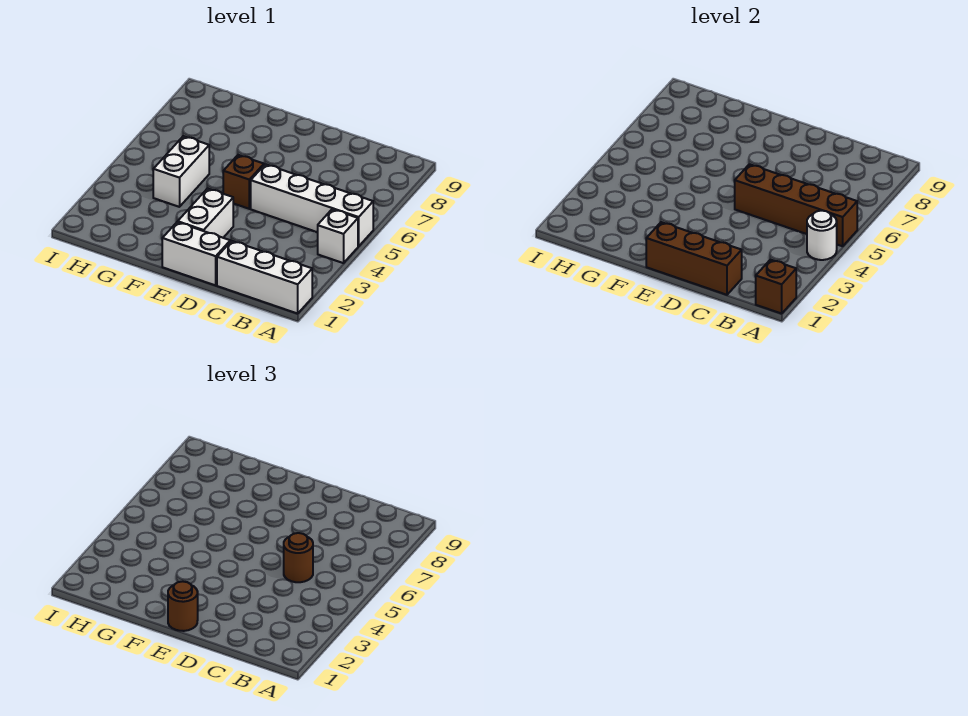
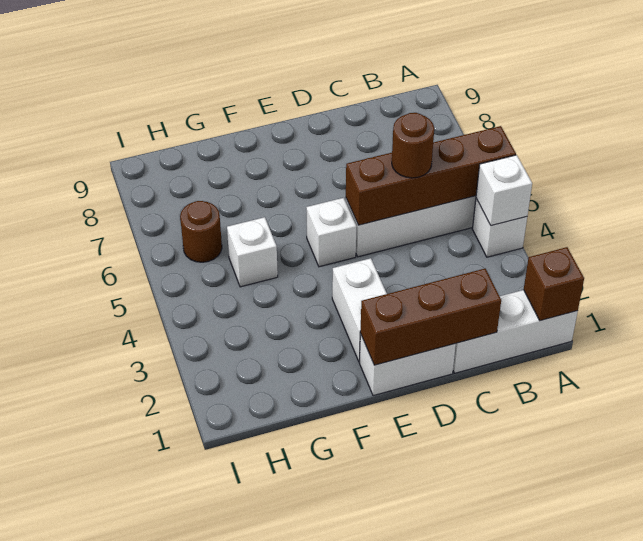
white round brick A4 level 2 -> white brick A4 level 2
brown round brick E1 level 3 -> brown round brick H6 level 1
brown brick E5 level 1 -> white brick E5 level 1
white brick G4:G5 level 1 -> white brick G5 level 1

